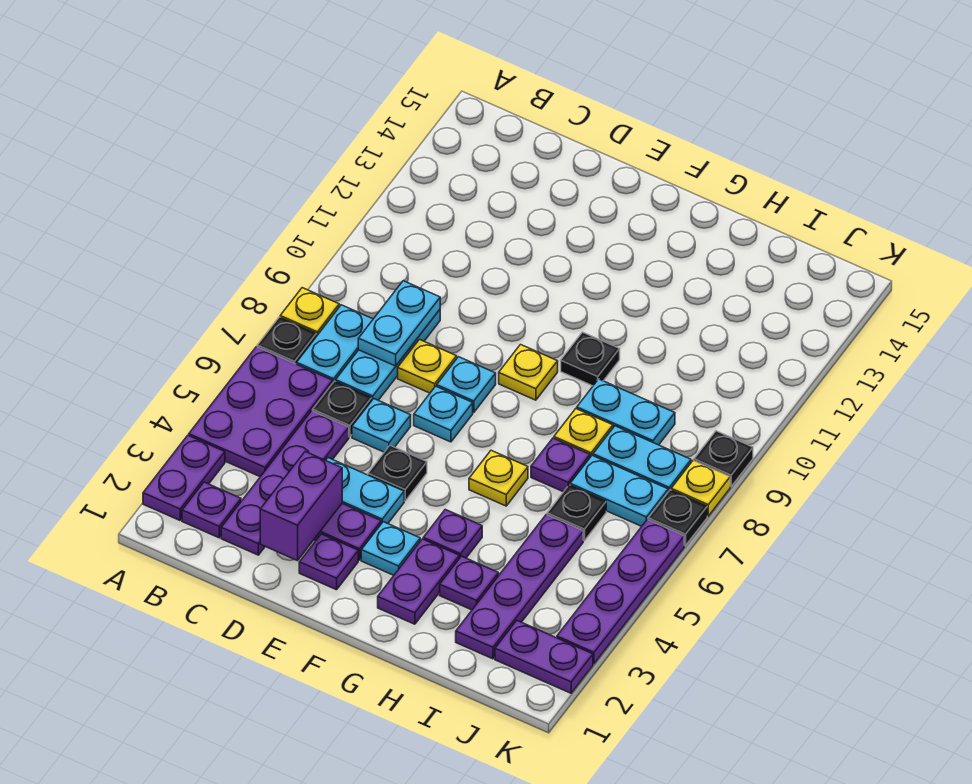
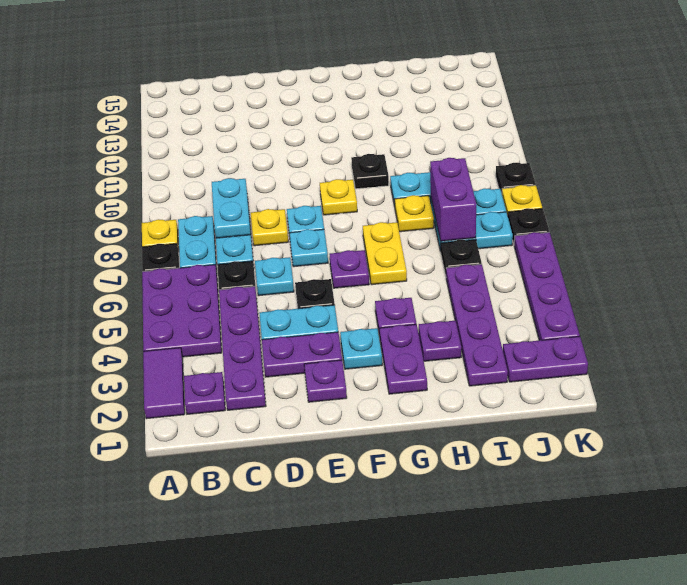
purple plate A2:A3 level 1 -> purple tile A2:A3 level 1
purple brick D2:D3 level 2 -> purple brick I7:I8 level 2
yellow plate G6 level 1 -> yellow plate G6:G7 level 1
purple plate H7 level 1 -> purple plate F6 level 1

